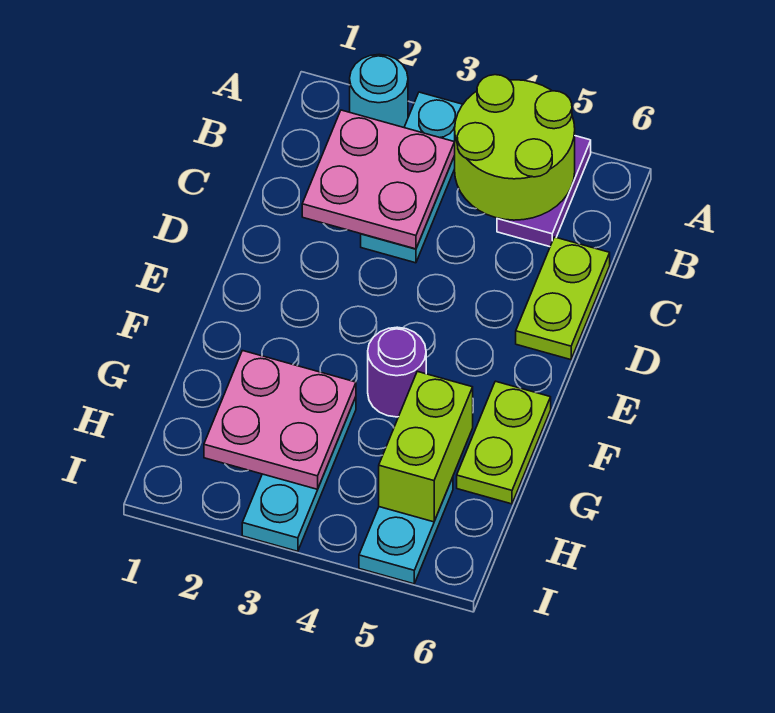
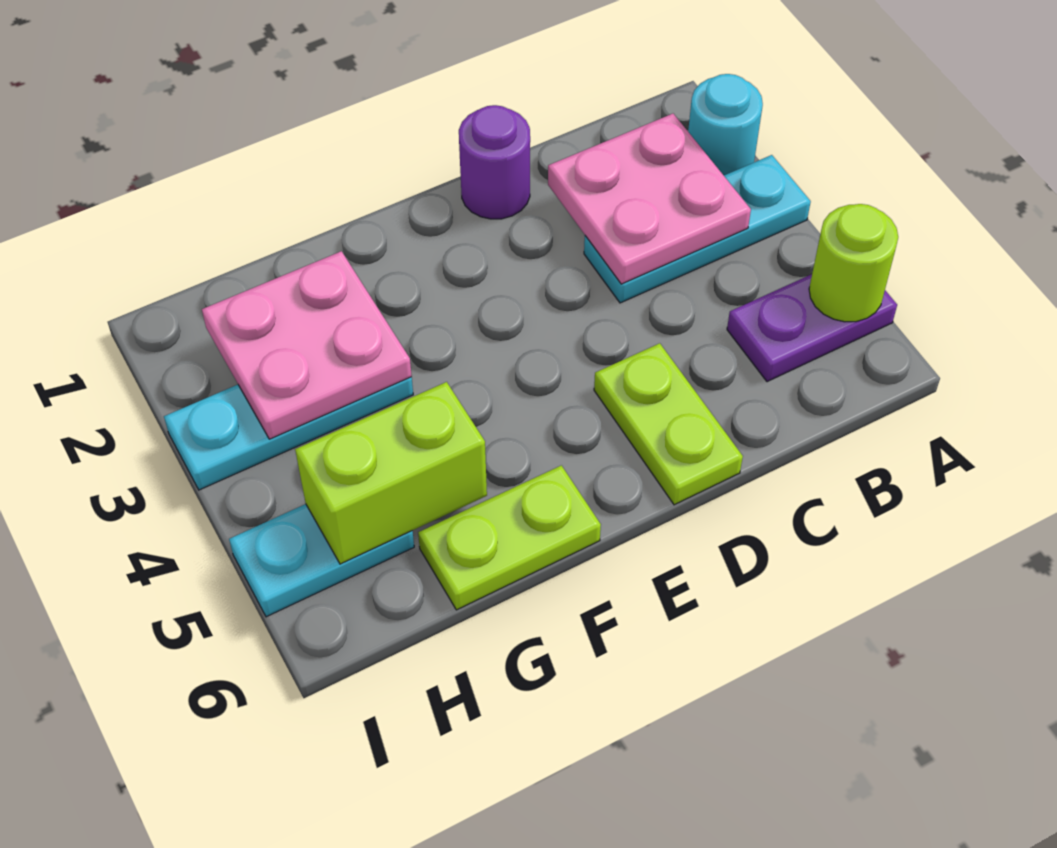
lime round brick A4:B5 level 2 -> lime round brick A5 level 2
lime plate C6:D6 level 1 -> lime plate D5:D6 level 1
purple round brick F4 level 1 -> purple round brick D1 level 1

